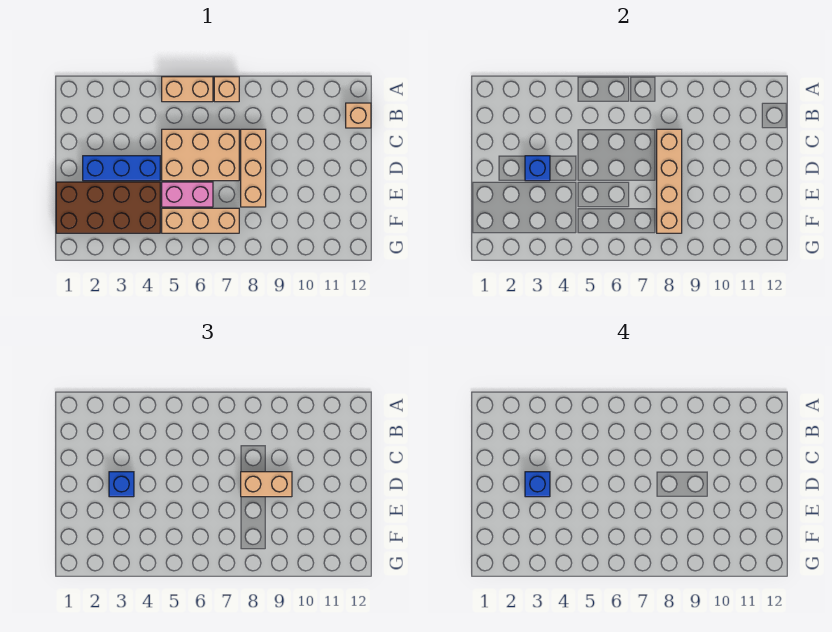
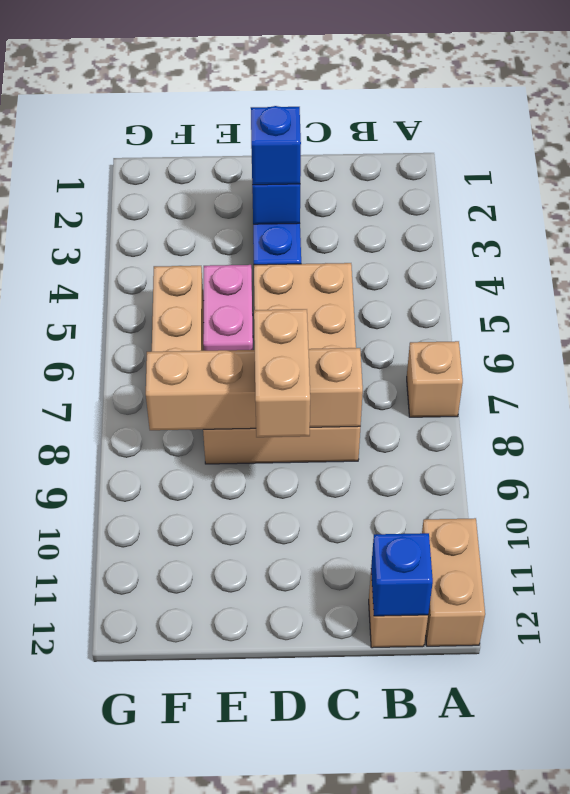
tan brick A5:A6 level 1 -> tan brick A11:A12 level 1
blue brick D3 level 4 -> blue brick B12 level 2
brown brick E1:F4 level 1 -> none

